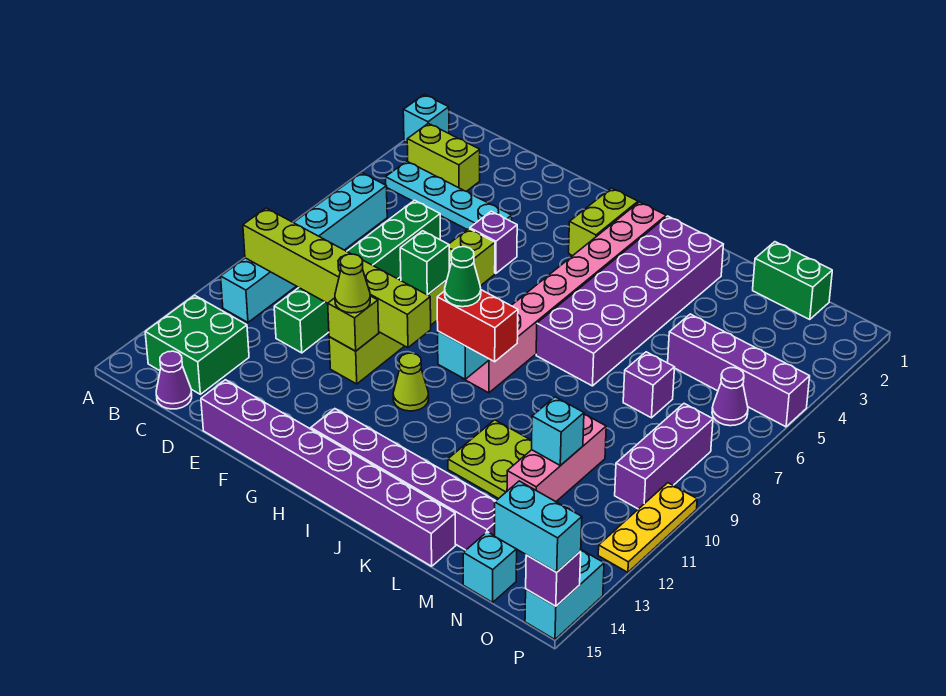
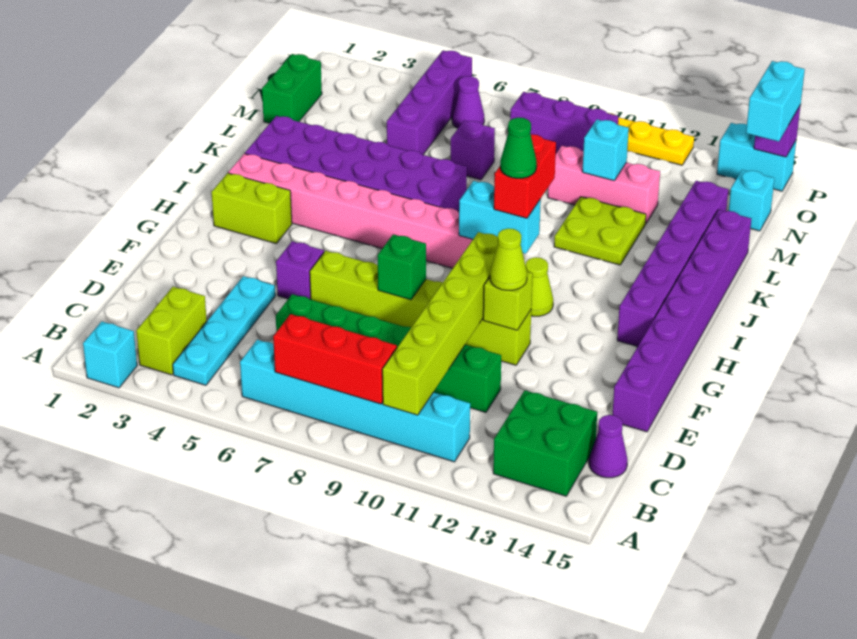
none -> red brick B7:B9 level 2

